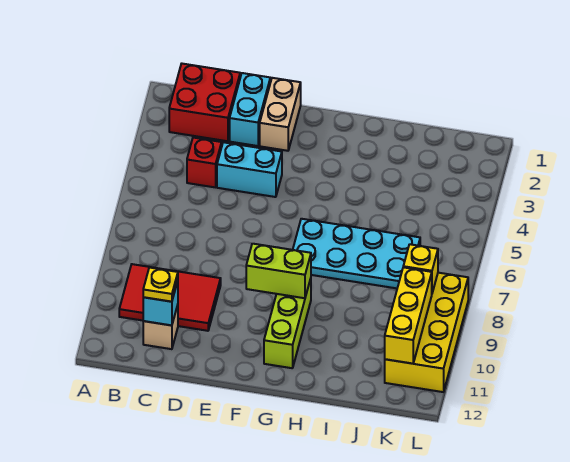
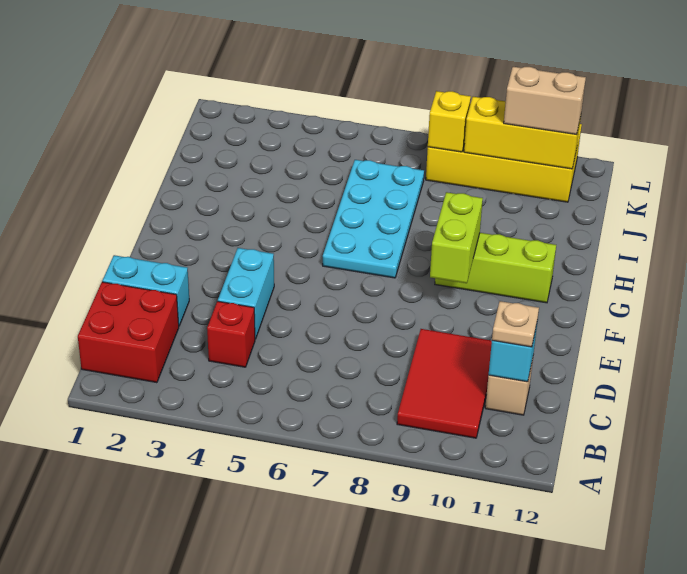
yellow plate C11 level 3 -> tan plate C11 level 3
tan brick E1:E2 level 1 -> tan brick K10:K11 level 3

